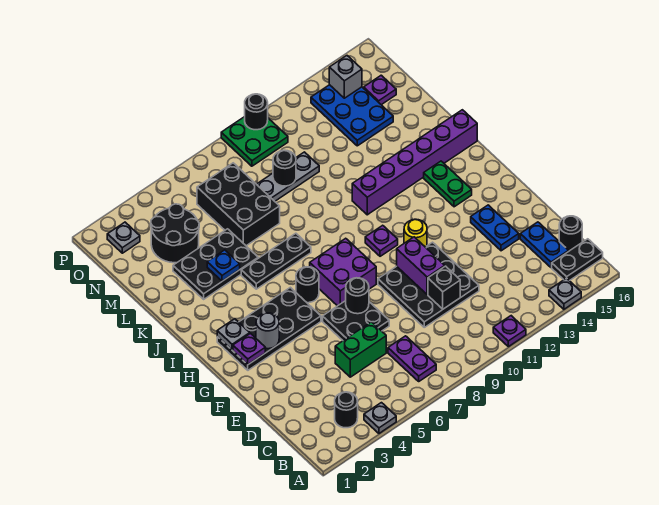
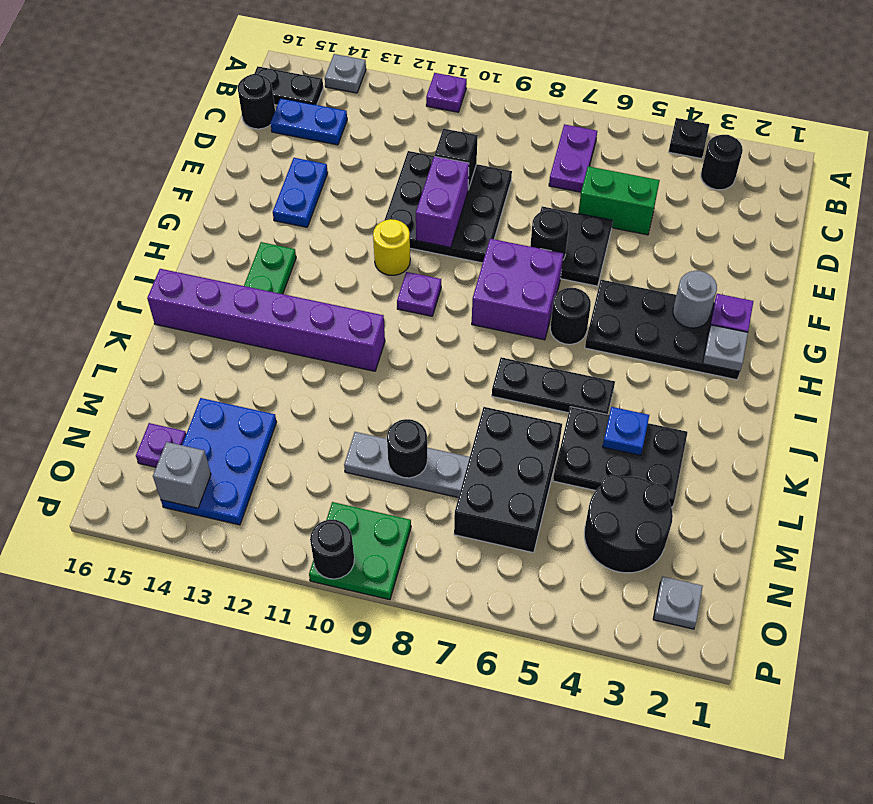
grey plate A4 level 1 -> black plate A4 level 1
blue plate C15:D15 level 1 -> blue plate C14:C15 level 1

